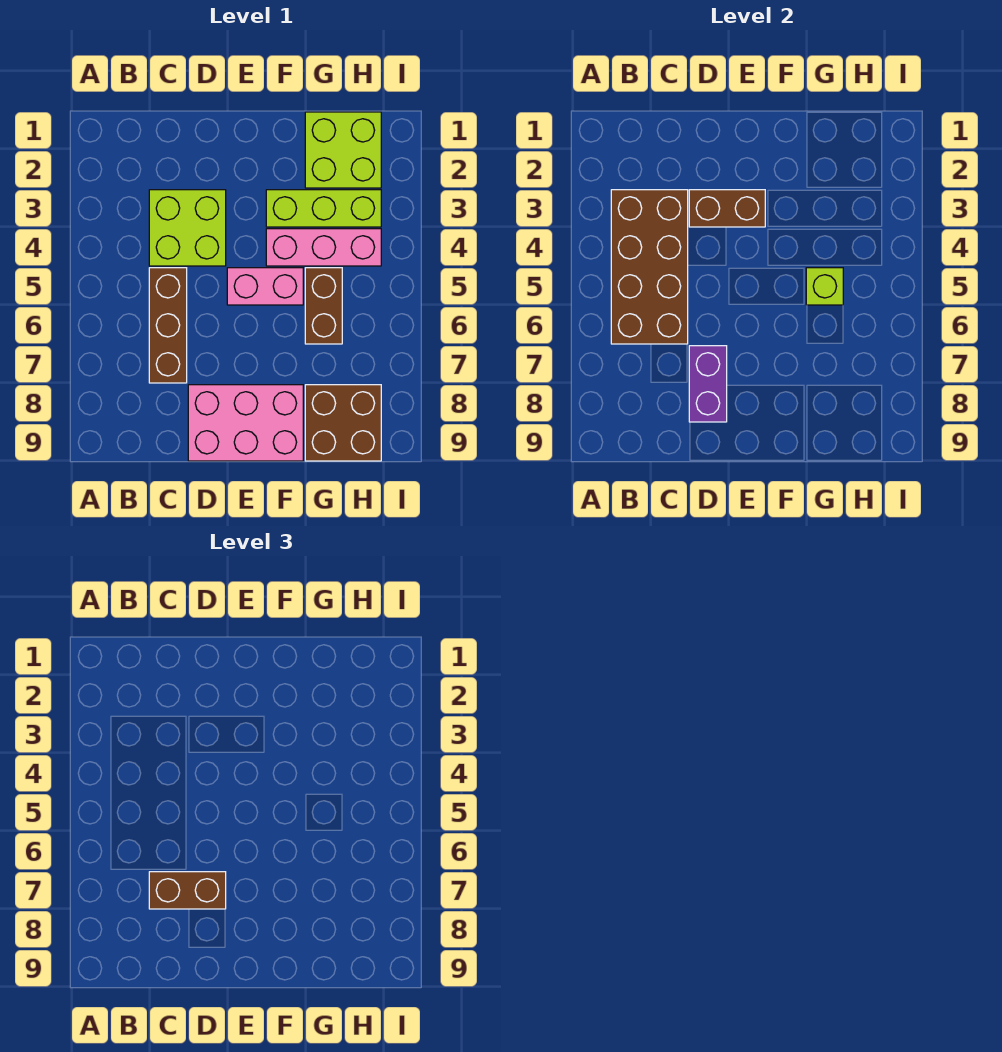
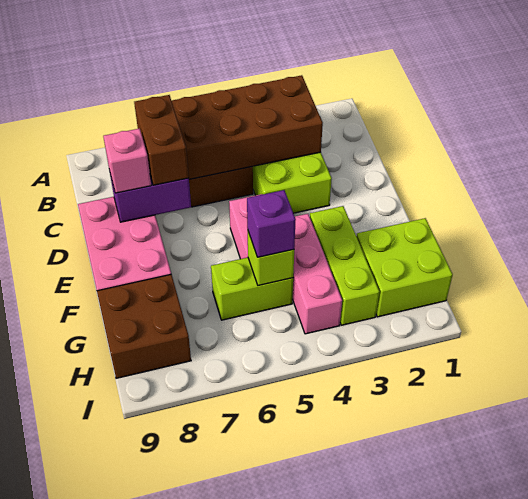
brown brick D3:E3 level 2 -> none
none -> pink brick D8 level 3
brown brick G5:G6 level 1 -> lime brick G5:G6 level 1
none -> purple brick G5 level 3

